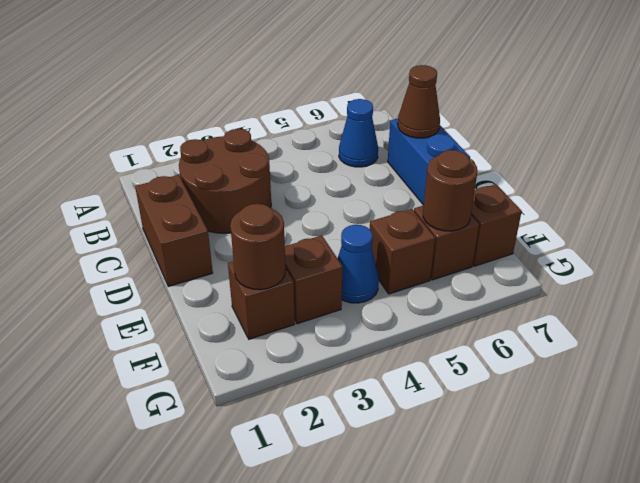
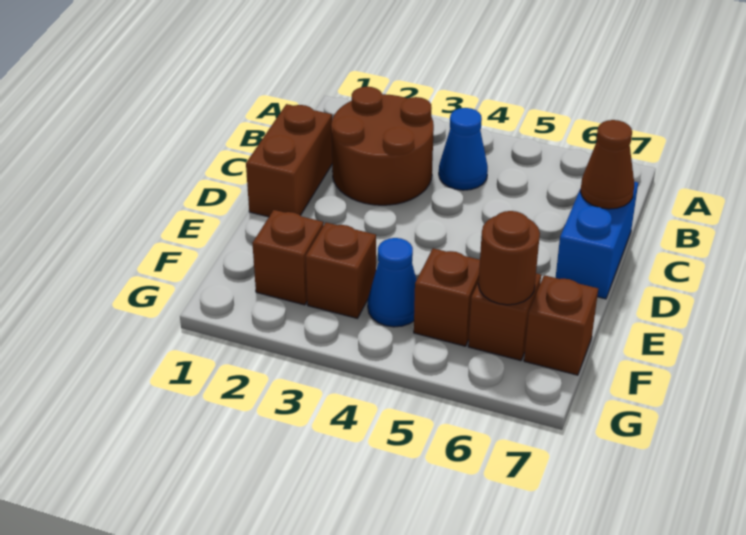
blue cone B6 level 1 -> blue cone B4 level 1
brown round brick F2 level 2 -> none

